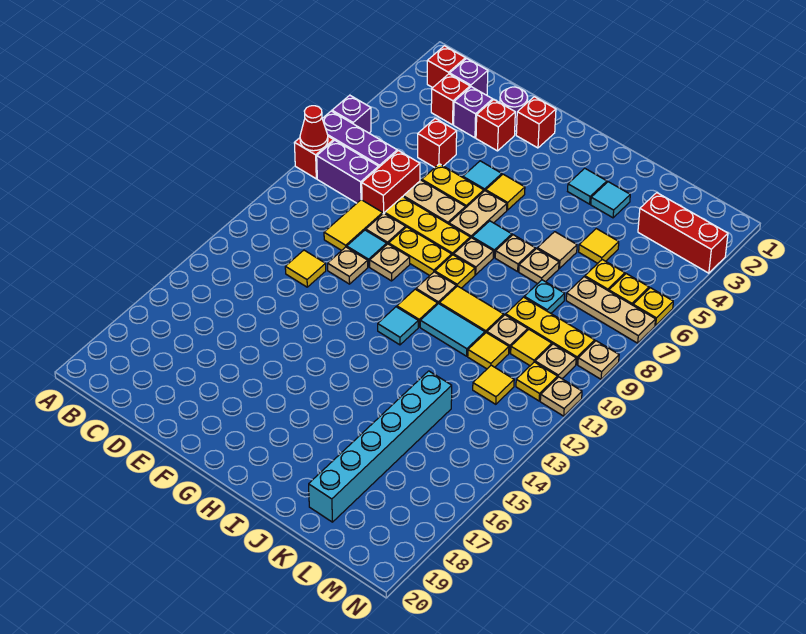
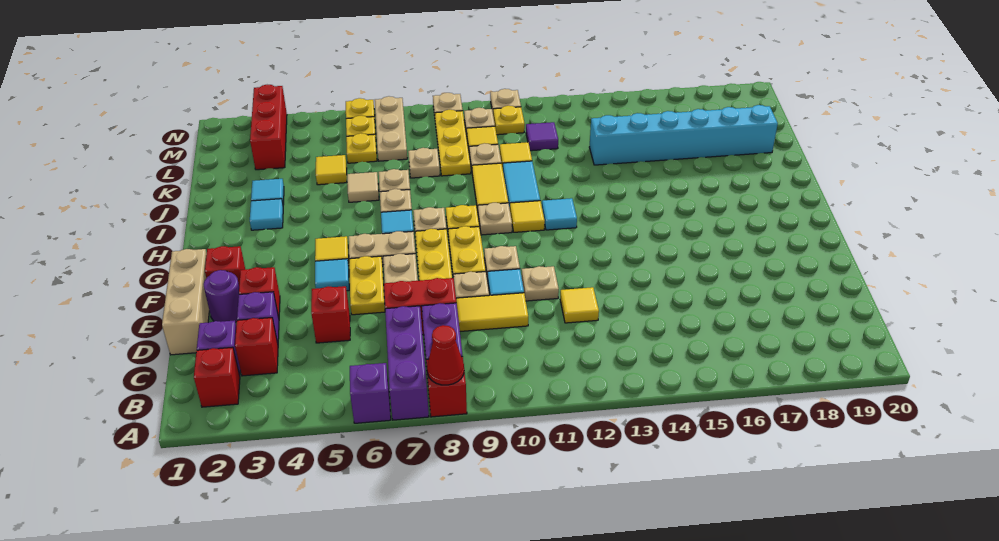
none -> tan brick D1:F1 level 1
cyan plate K8 level 1 -> tan plate K8 level 1
yellow tile L12 level 1 -> purple tile L12 level 1

